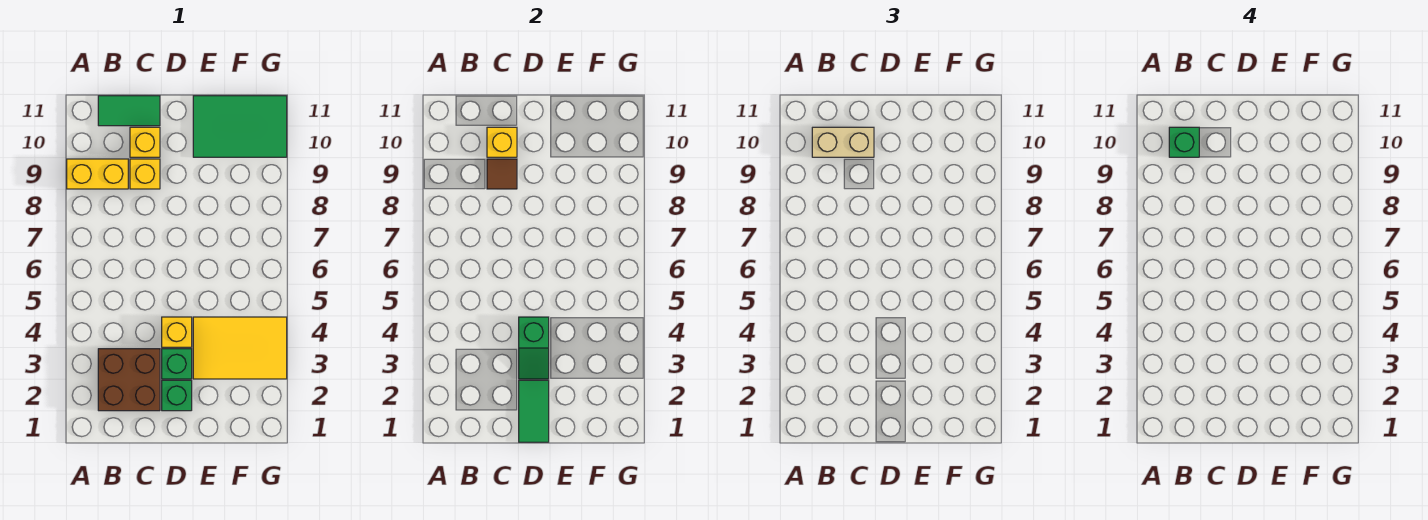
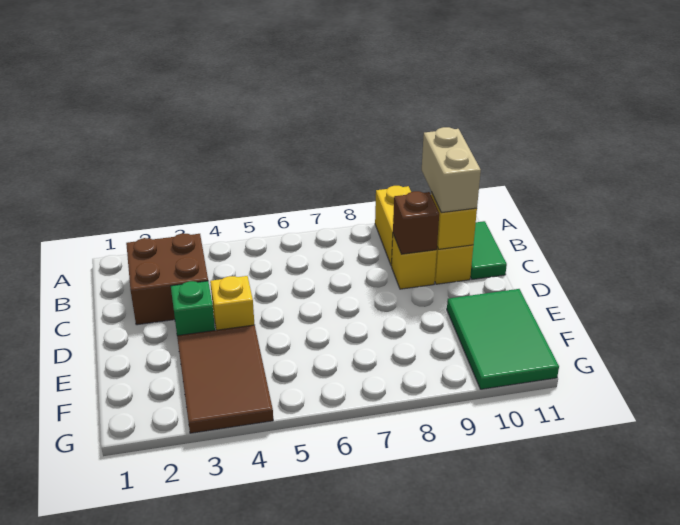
green brick B10 level 4 -> none
brown tile C9 level 2 -> brown brick C9 level 2
green tile D1:D2 level 2 -> none
green brick D2 level 1 -> none
green slope D3:D4 level 2 top 4 -> none
yellow tile E3:G4 level 1 -> brown tile E3:G4 level 1

